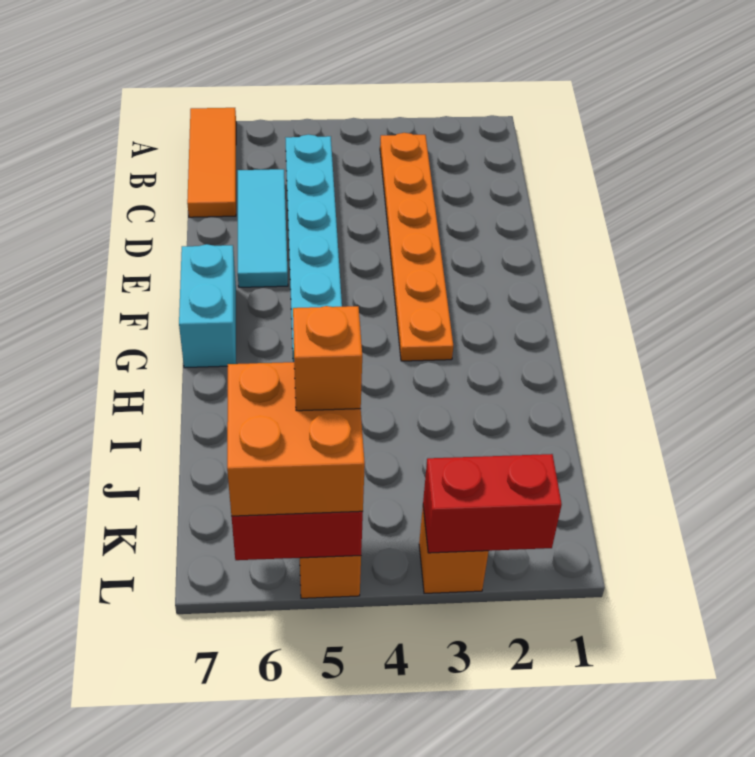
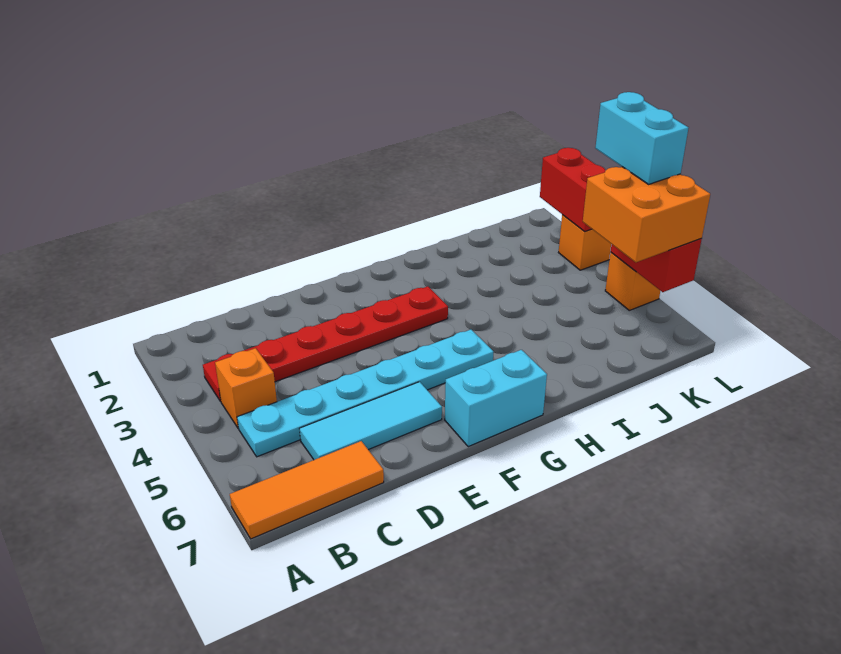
orange plate B3:G3 level 1 -> red plate B3:G3 level 1
orange brick K5 level 4 -> orange brick B4 level 1
none -> cyan brick L4:L5 level 4

